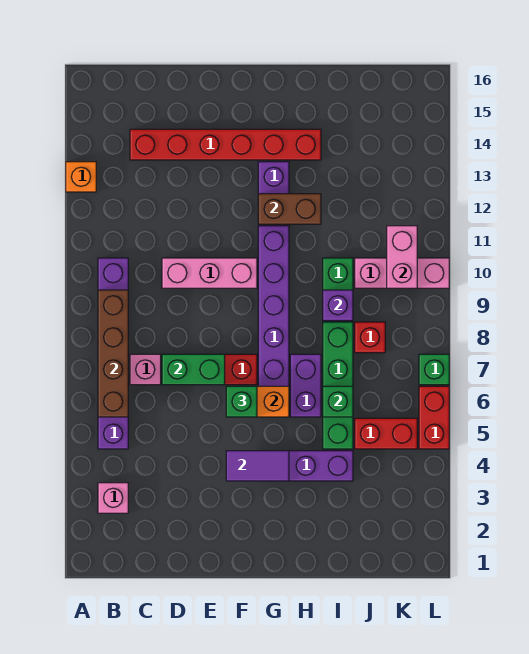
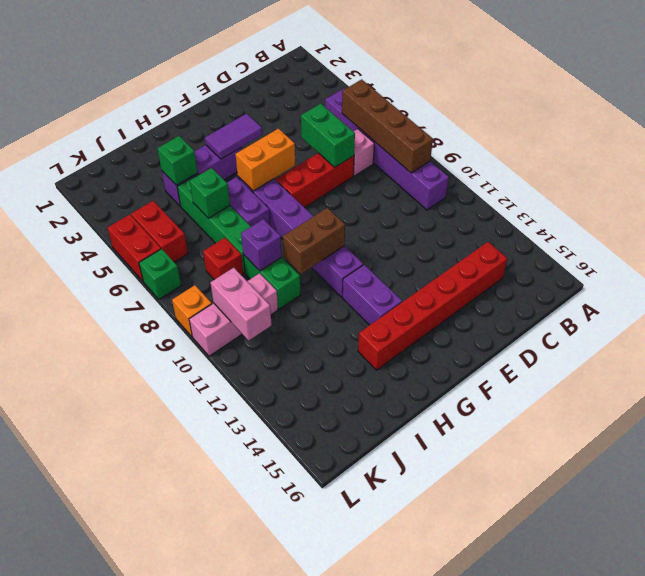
orange brick A13 level 1 -> orange brick L9 level 1
pink brick B3 level 1 -> none
green brick D7:E7 level 2 -> green brick D6:D7 level 2
pink brick D10:F10 level 1 -> none
green brick F6 level 3 -> green brick I4 level 2
brown brick G12:H12 level 2 -> brown brick G10:H10 level 2
red brick J5:K5 level 1 -> red brick K5:K6 level 1

